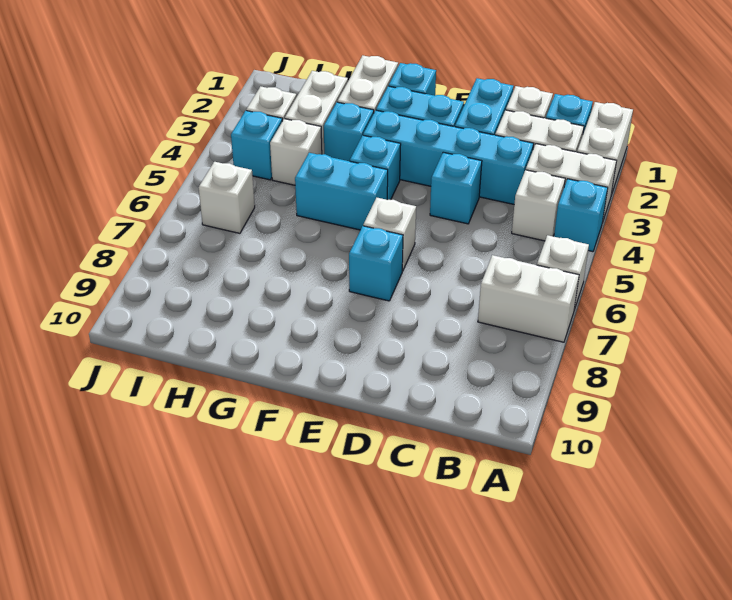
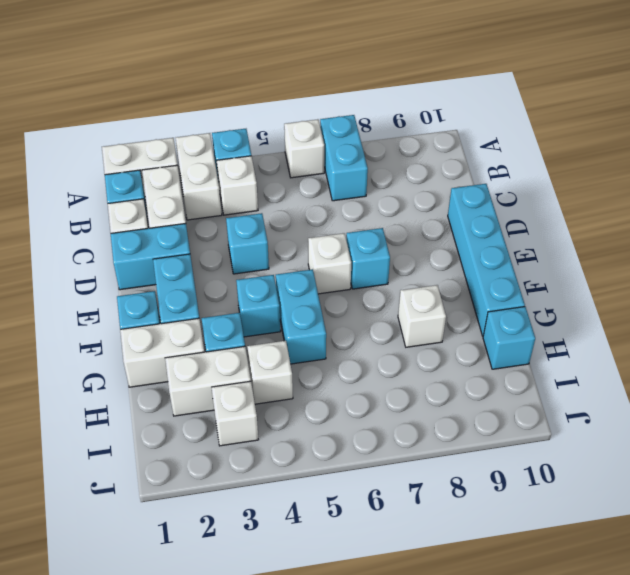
white brick A7:B7 level 1 -> cyan brick A7:B7 level 1
cyan brick C3:F3 level 1 -> cyan brick D10:G10 level 1
cyan brick I4 level 1 -> cyan brick H10 level 1
white brick I6 level 1 -> white brick G8 level 1

